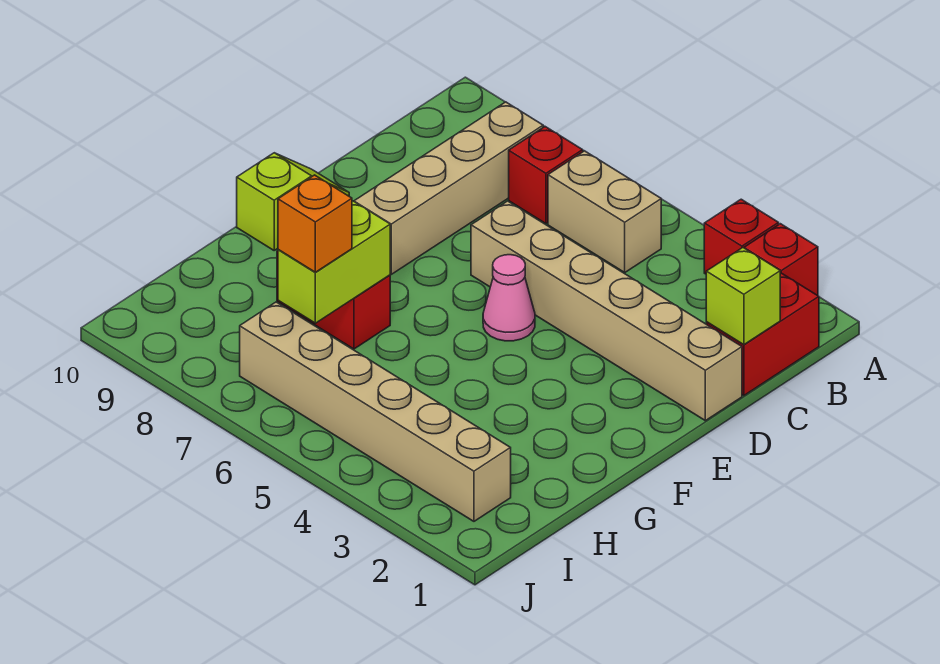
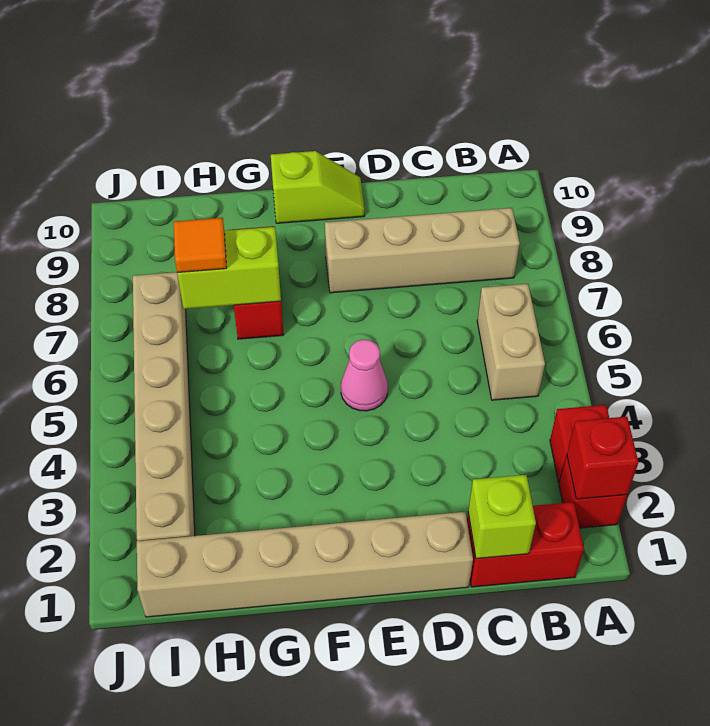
red brick B7 level 1 -> red brick A2 level 2
tan brick D1:D6 level 1 -> tan brick D1:I1 level 1
orange brick H7 level 3 -> orange tile H7 level 3

